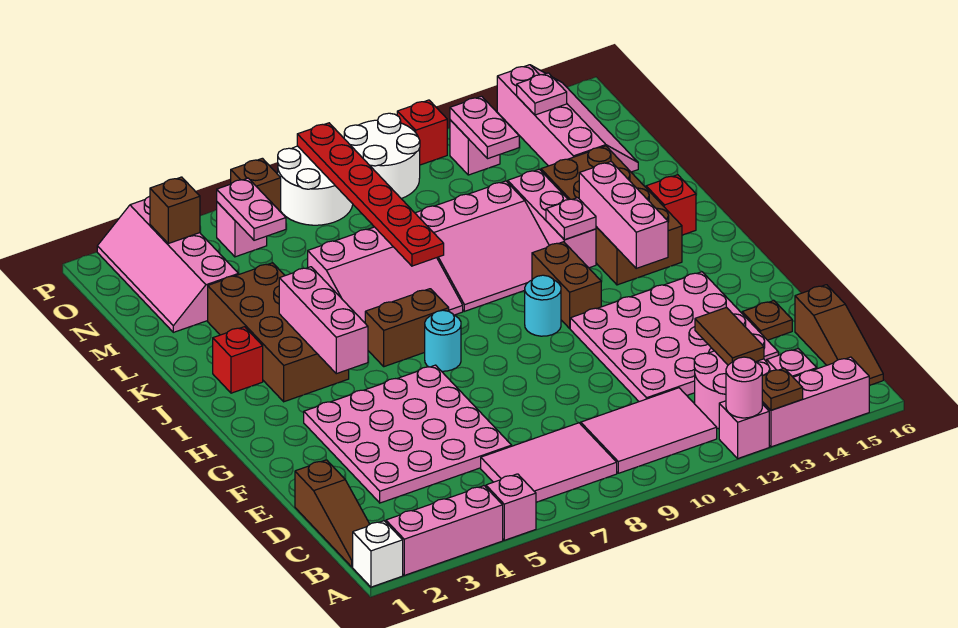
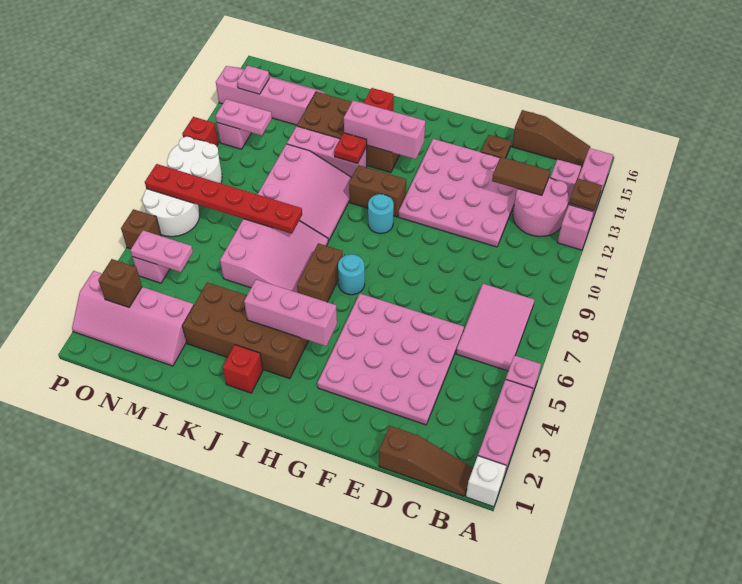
pink round brick A12 level 2 -> none
pink tile B9:C11 level 1 -> none
pink plate J12 level 2 -> red plate J12 level 2

